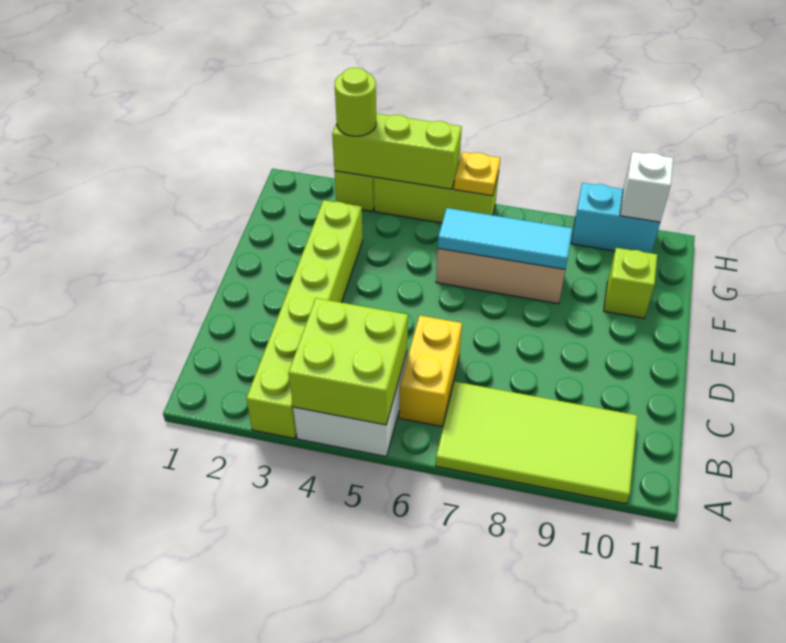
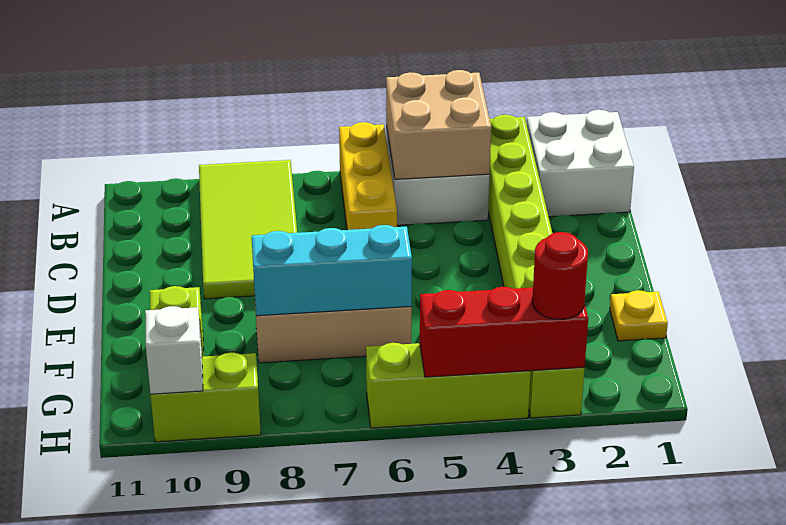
none -> white brick A1:B2 level 1
lime brick A4:B5 level 2 -> tan brick A4:B5 level 2
lime tile A7:B10 level 1 -> lime tile A8:D9 level 1
yellow brick B6:C6 level 1 -> yellow brick A6:C6 level 1
cyan tile F6:F8 level 2 -> cyan brick F6:F8 level 2
lime brick H3:H5 level 2 -> red brick H3:H5 level 2
lime round brick H3 level 3 -> red round brick H3 level 3
yellow plate H6 level 2 -> yellow plate F1 level 1
cyan brick H9:H10 level 1 -> lime brick H9:H10 level 1

